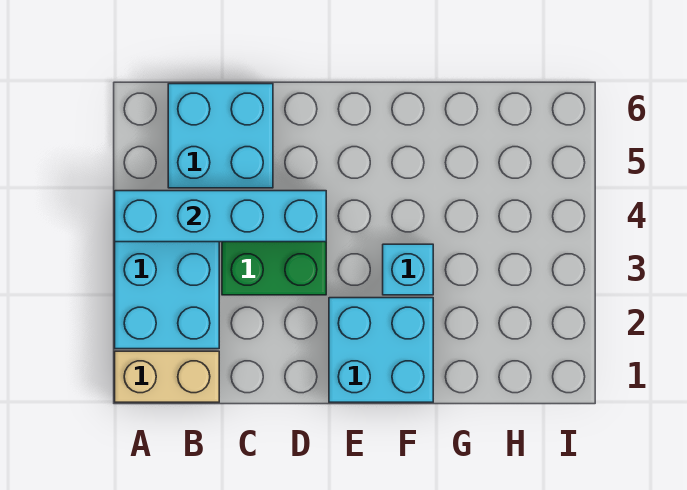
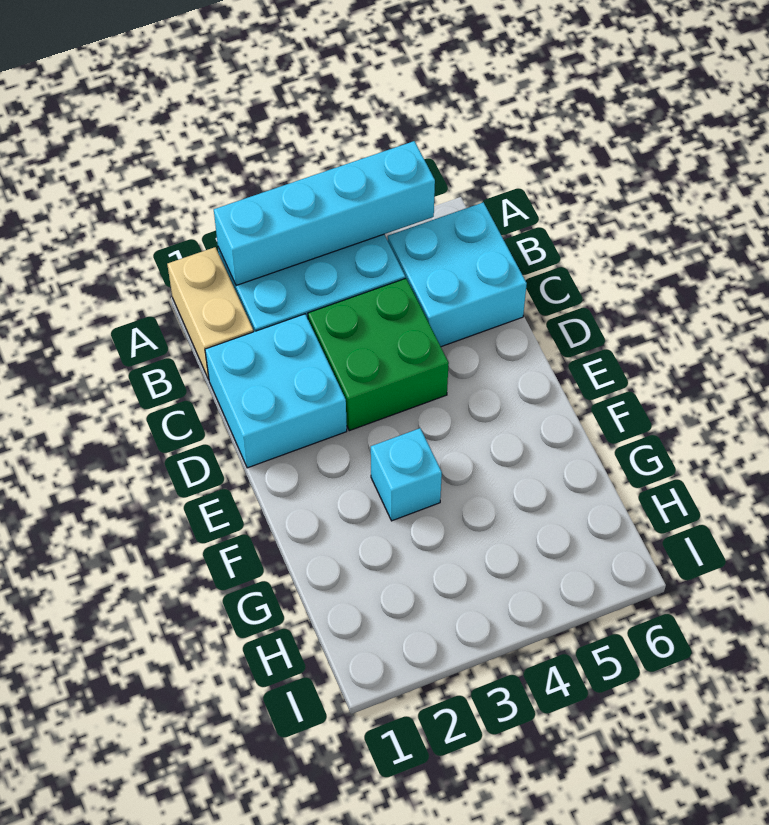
cyan brick A4:D4 level 2 -> cyan brick A2:A5 level 2
cyan brick E1:F2 level 1 -> cyan brick C1:D2 level 1

